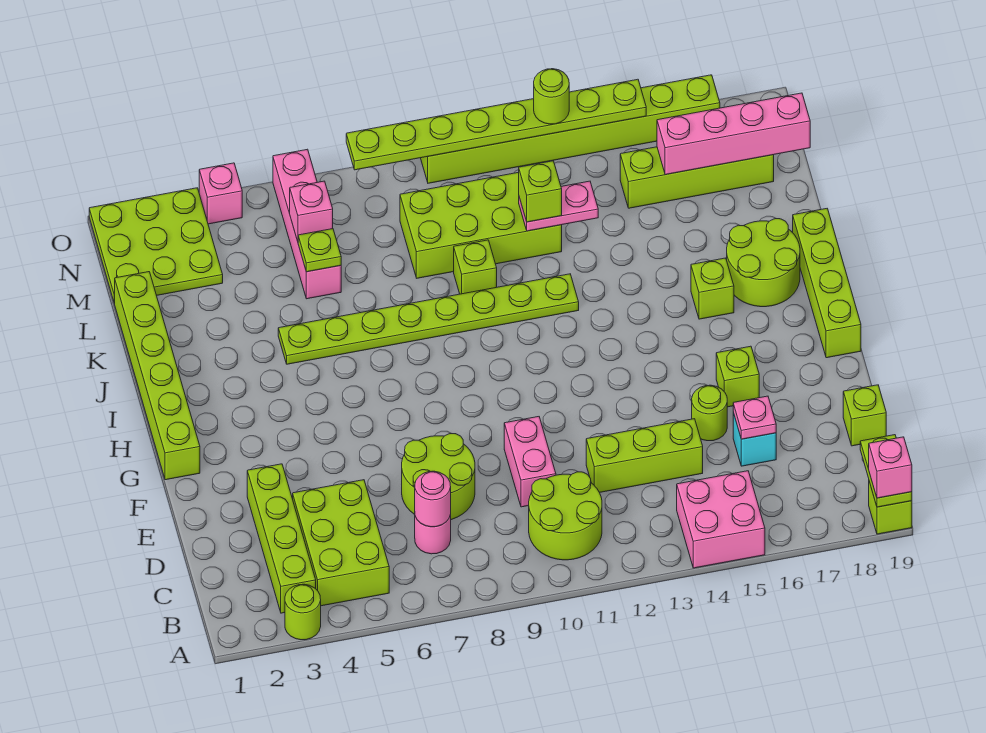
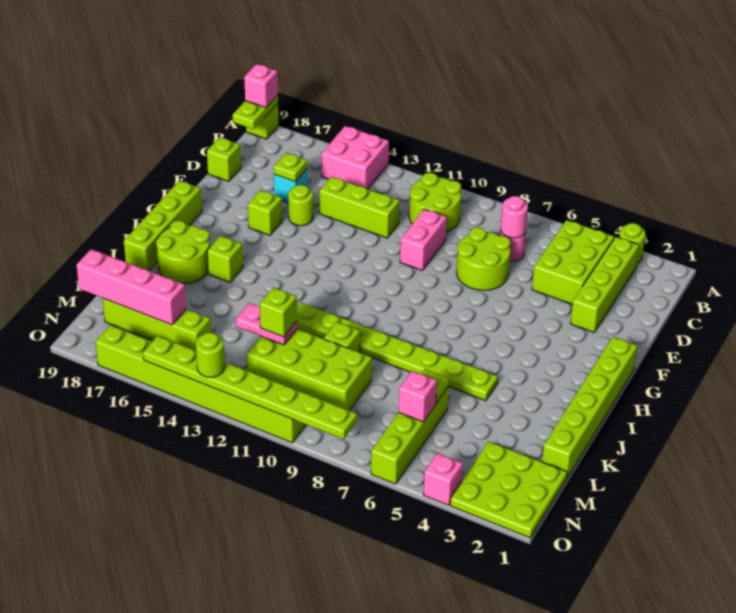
pink plate D16 level 2 -> lime plate D16 level 2
pink brick L6:O6 level 1 -> lime brick L6:O6 level 1

